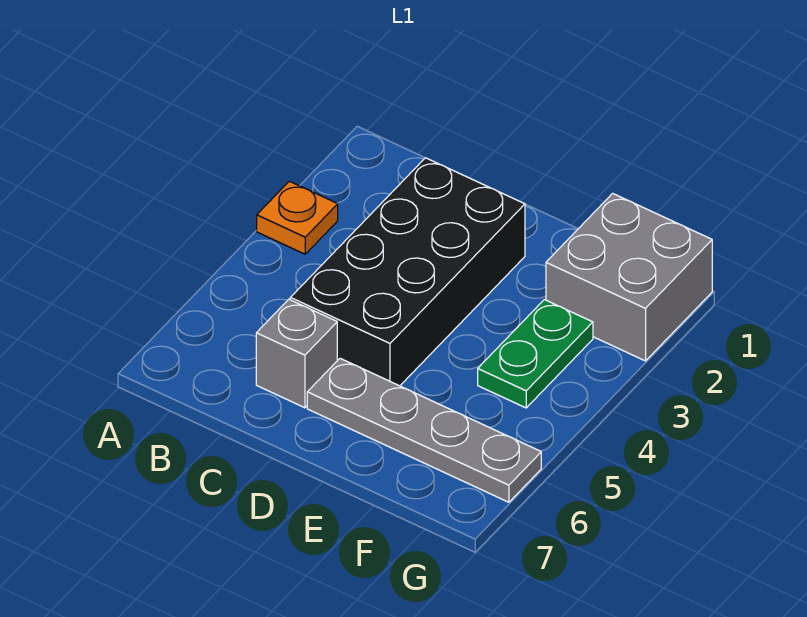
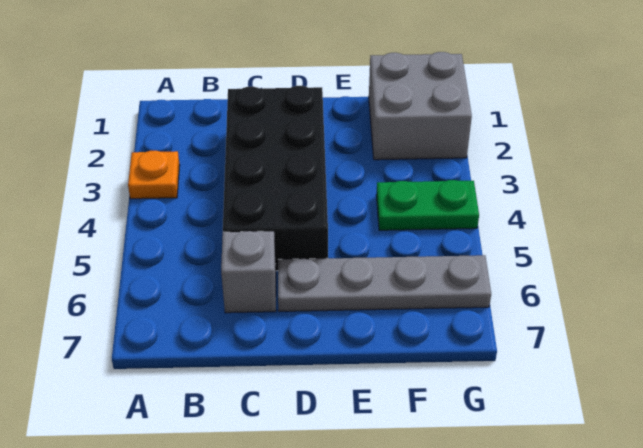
green plate F3:F4 level 1 -> green plate F4:G4 level 1

